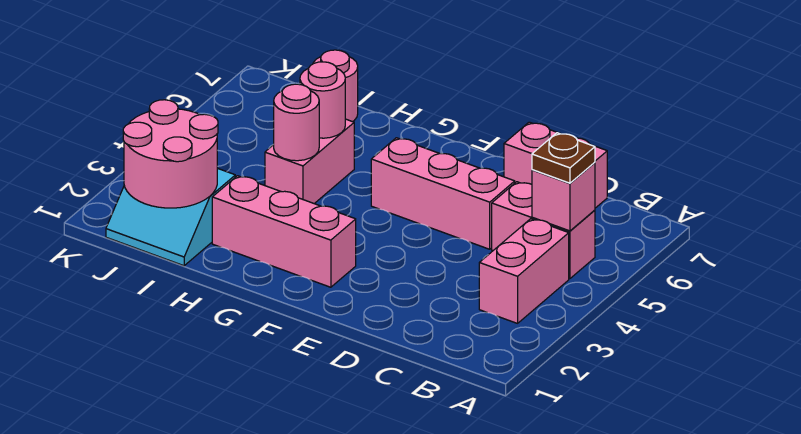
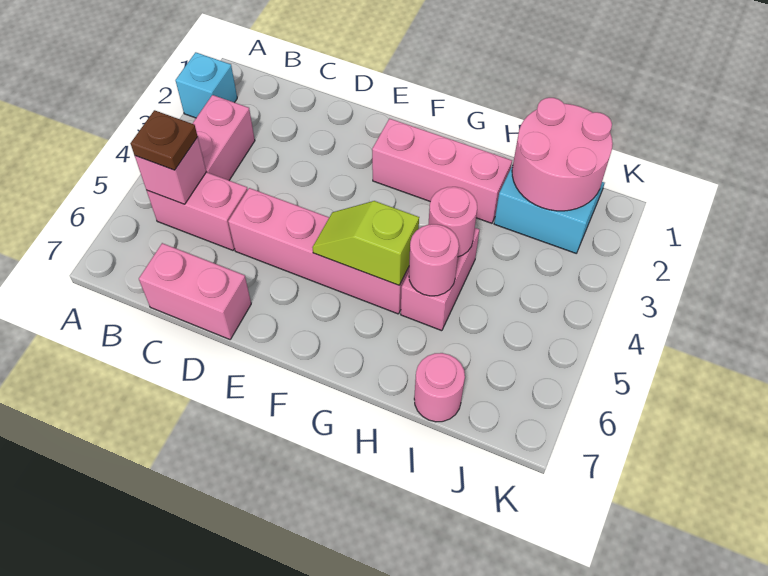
none -> cyan brick A2 level 1
pink brick D5:F5 level 1 -> pink brick D5:G5 level 1
none -> lime slope F5:G5 level 2 top G

